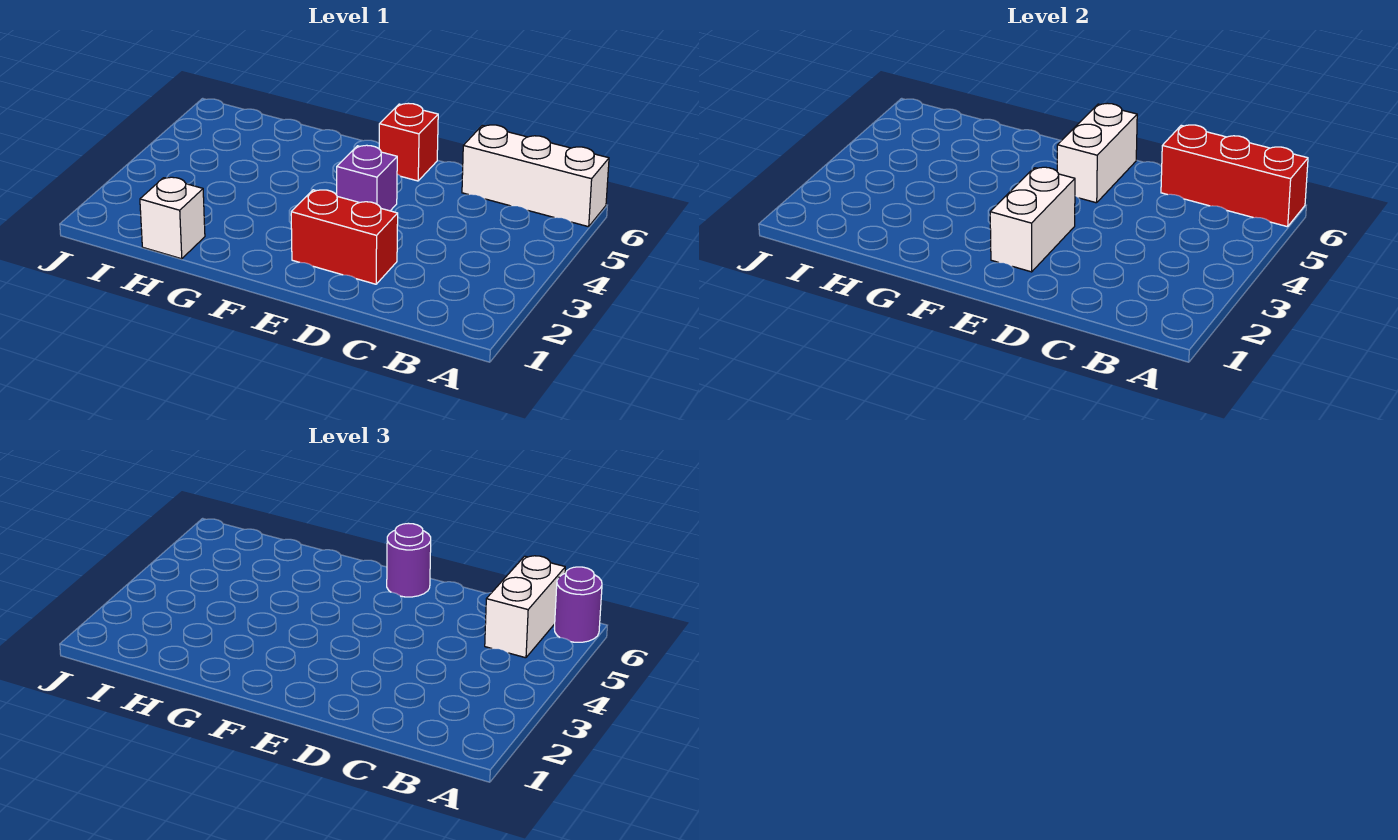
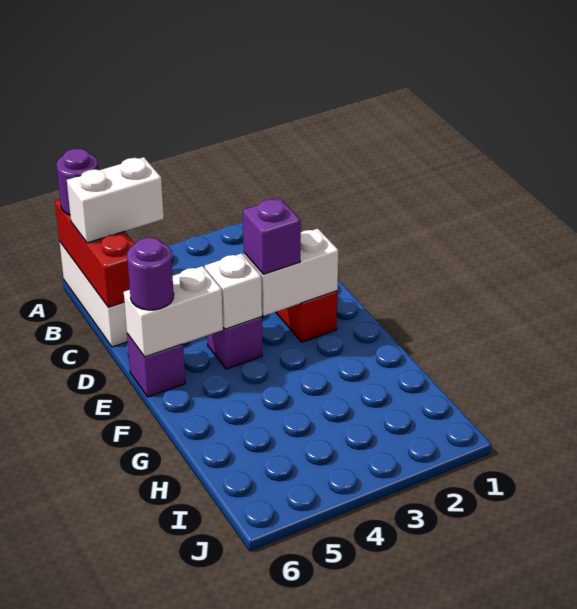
none -> purple brick E3 level 3
red brick E6 level 1 -> purple brick E6 level 1
white brick H1 level 1 -> white brick E4 level 2

